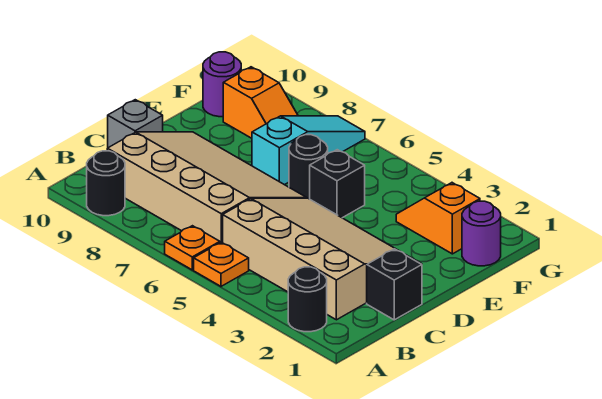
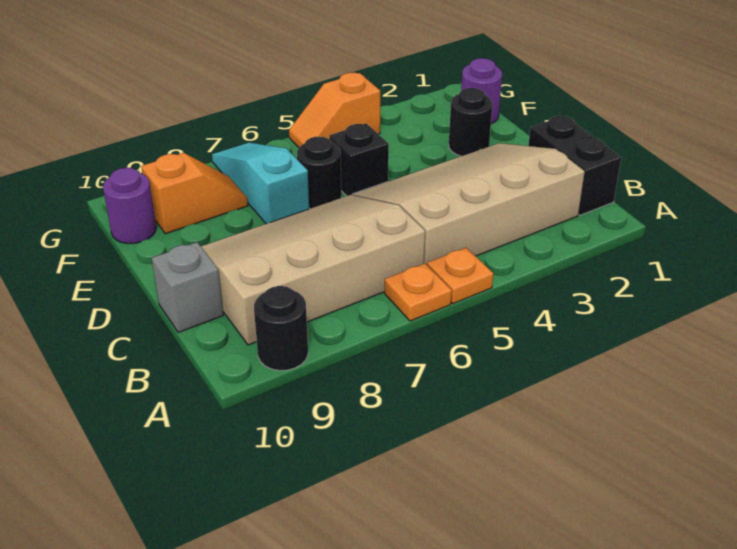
black round brick A2 level 1 -> black round brick E2 level 1
black brick C1 level 1 -> black brick B1:C1 level 1
orange slope F2:F3 level 1 top 2 -> orange slope G4:G5 level 1 top 4

